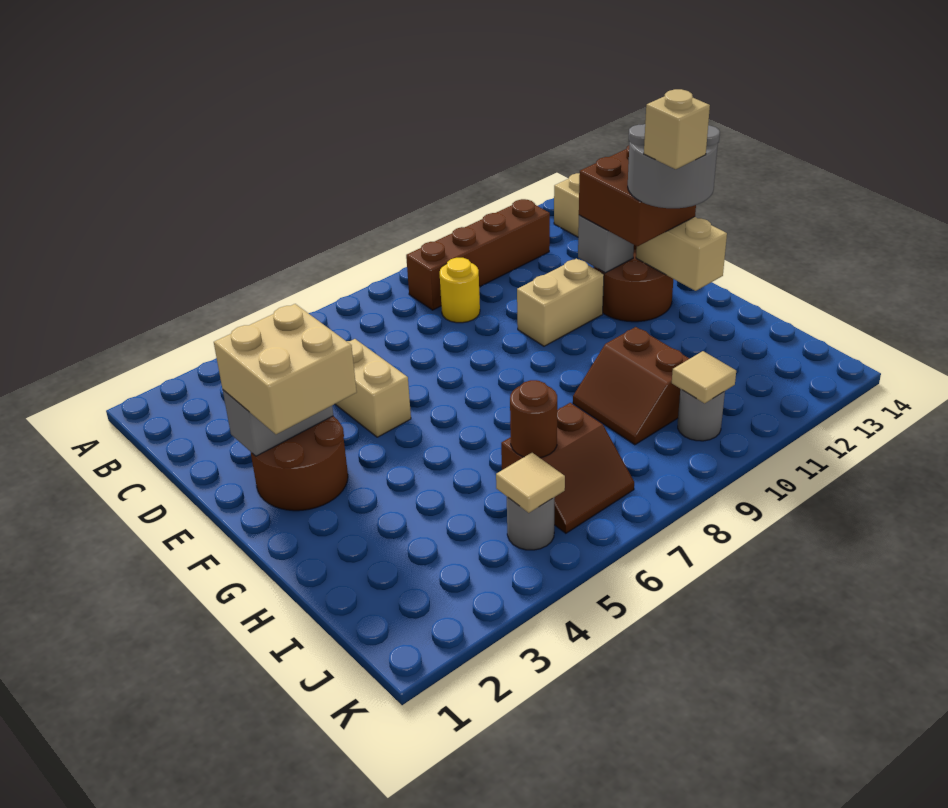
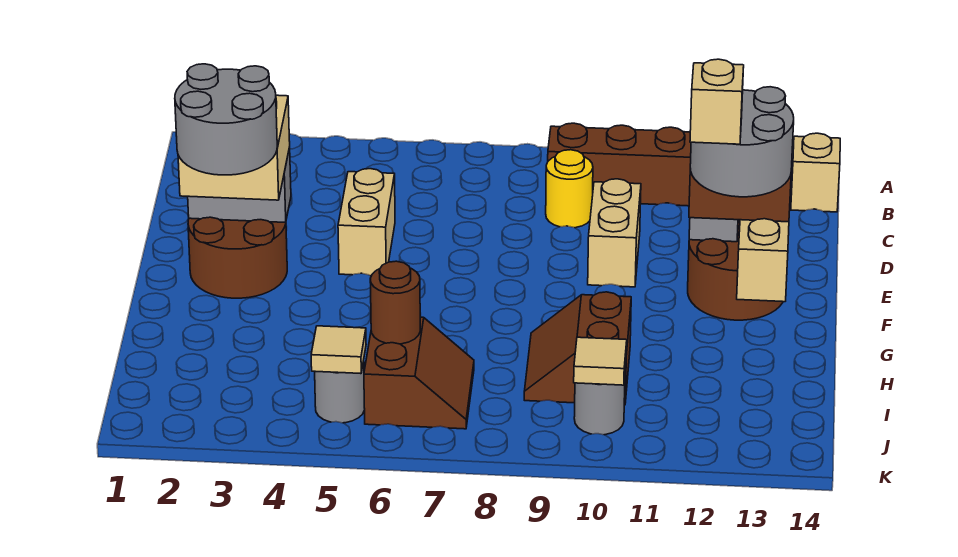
tan brick E10:E11 level 1 -> tan brick D10:E10 level 1
none -> grey round brick F2:G3 level 4
brown slope I6:J7 level 1 top I -> brown slope I6:J7 level 1 top 6

